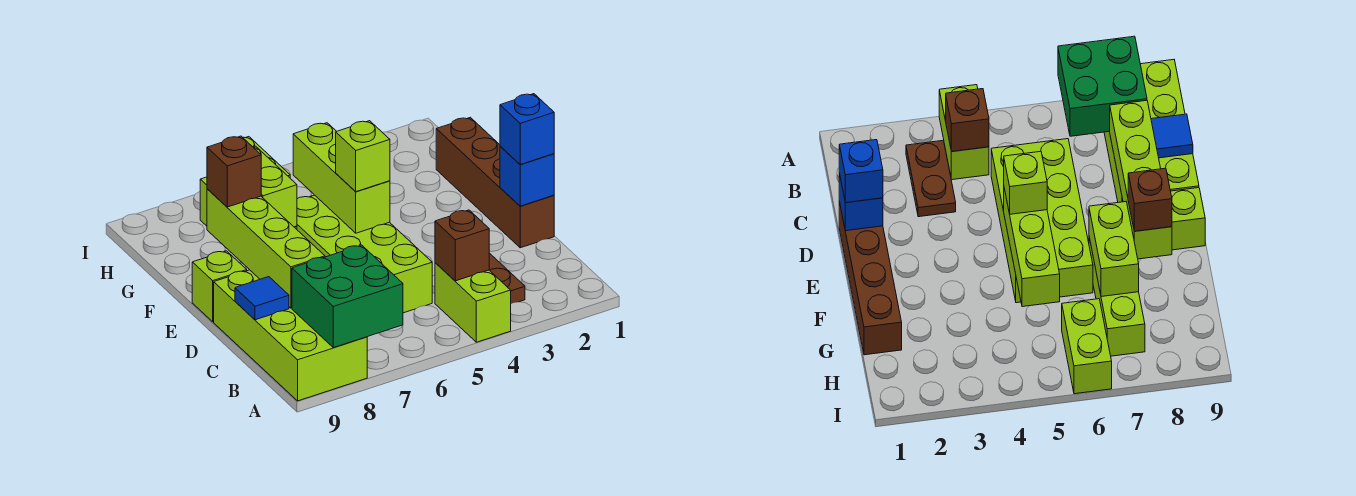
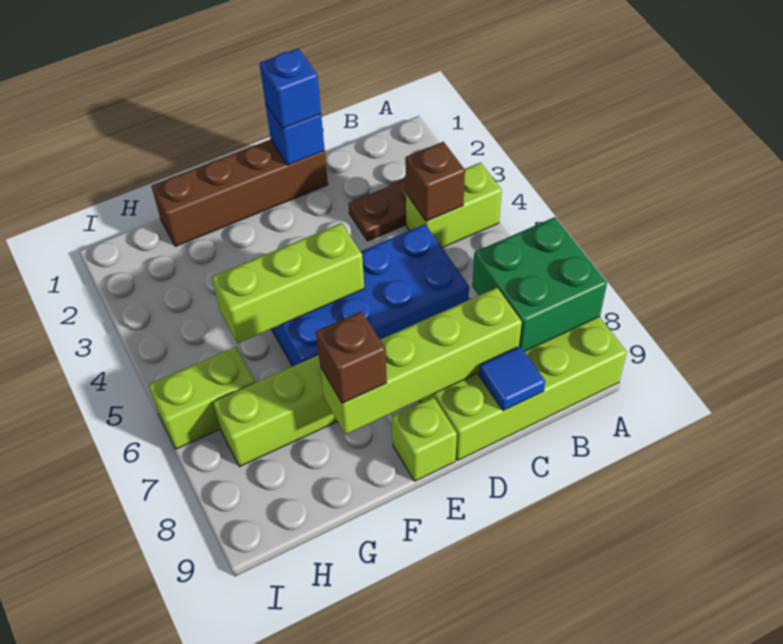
lime brick C5:F6 level 1 -> blue brick C5:F6 level 1
lime brick E5 level 3 -> none
lime brick F7:G7 level 2 -> none

